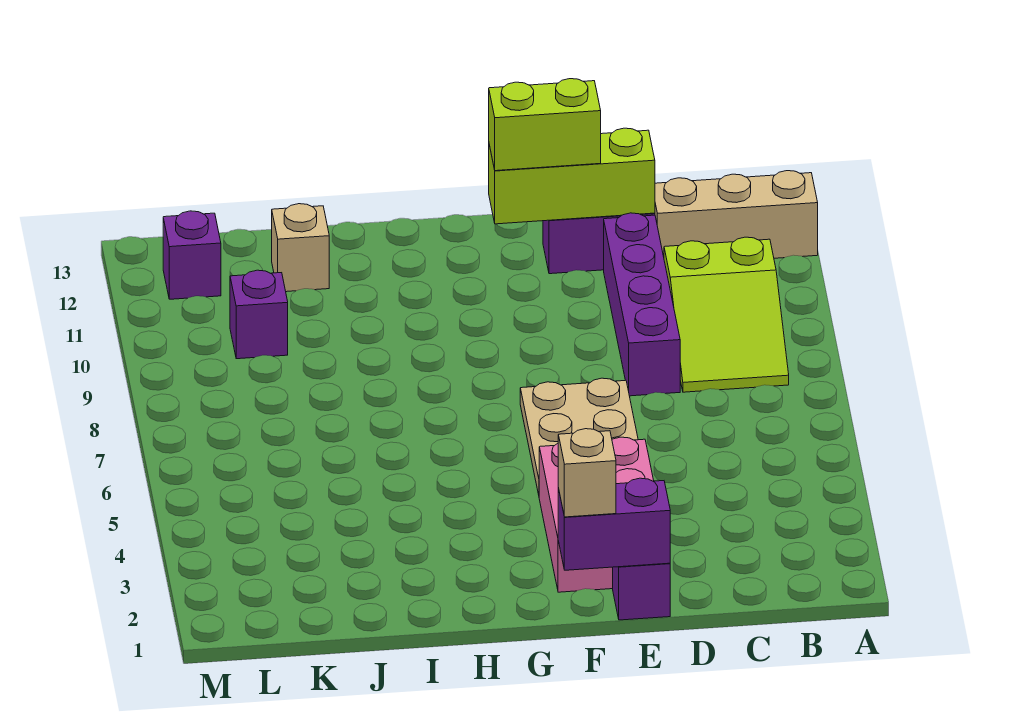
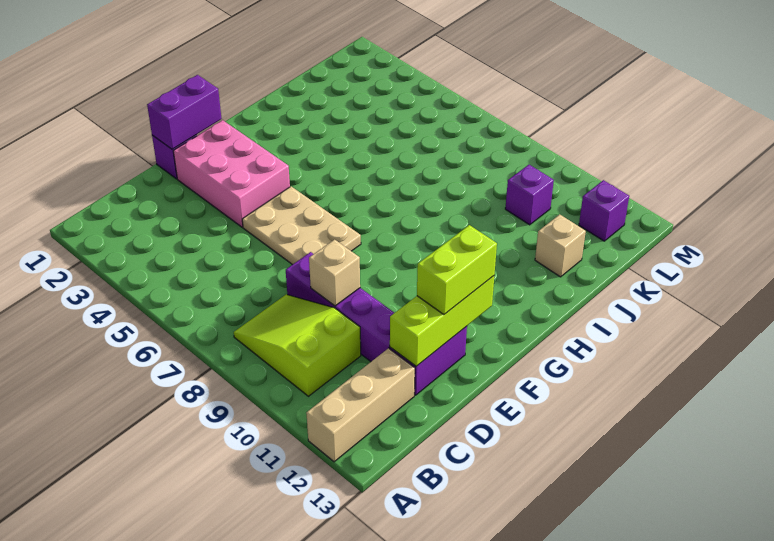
tan brick F1 level 3 -> tan brick D9 level 2

